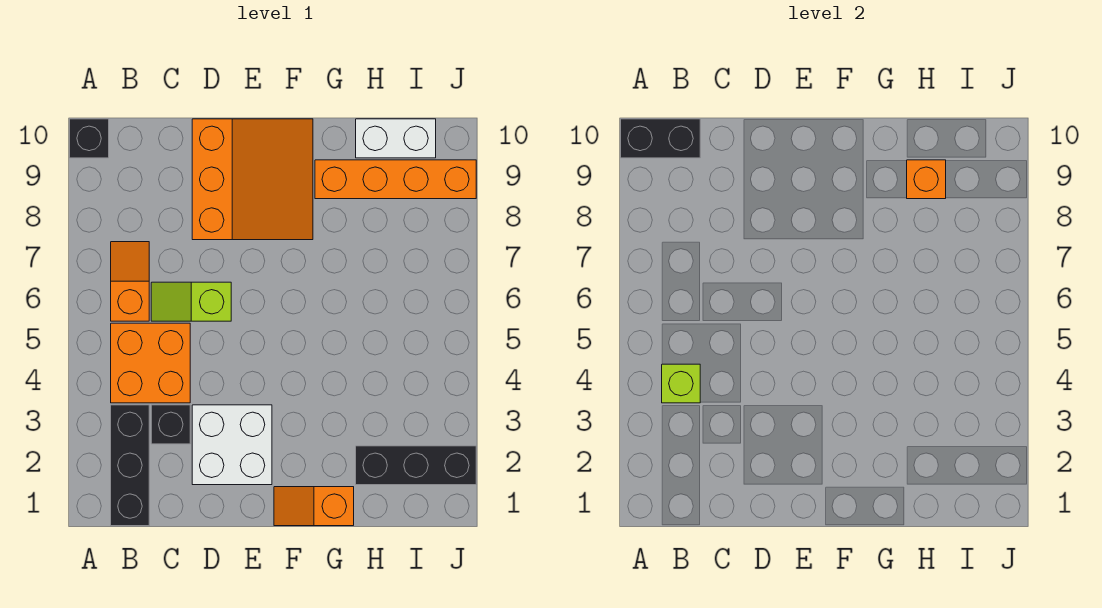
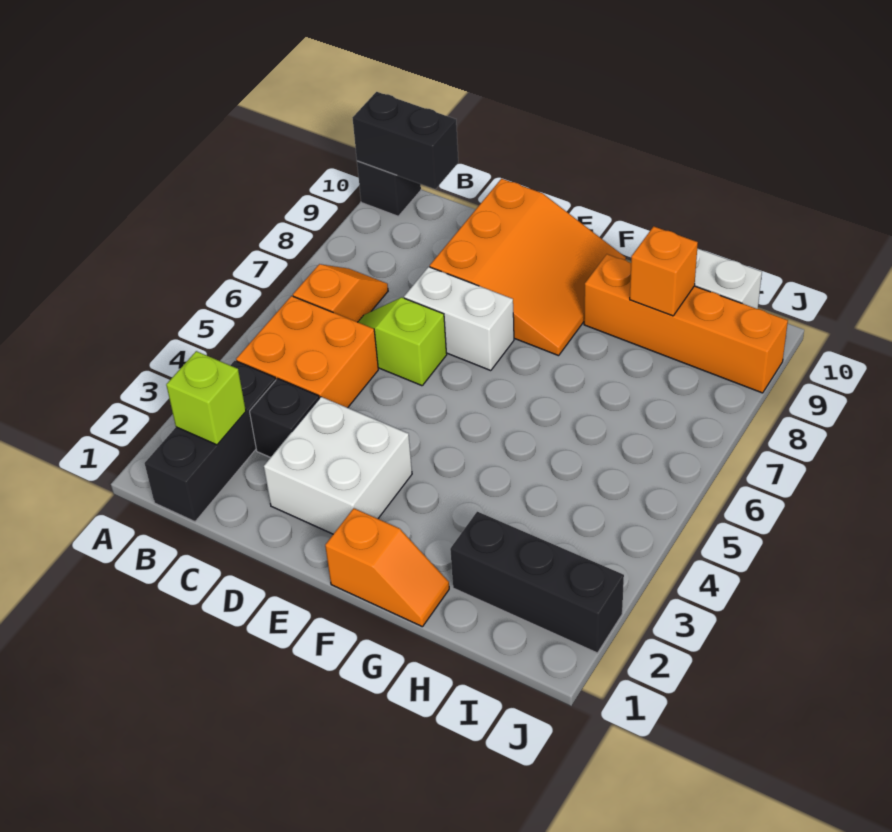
lime brick B4 level 2 -> lime brick B2 level 2
none -> white brick D7:E7 level 1
orange slope F1:G1 level 1 top G -> orange slope F1:G1 level 1 top F

